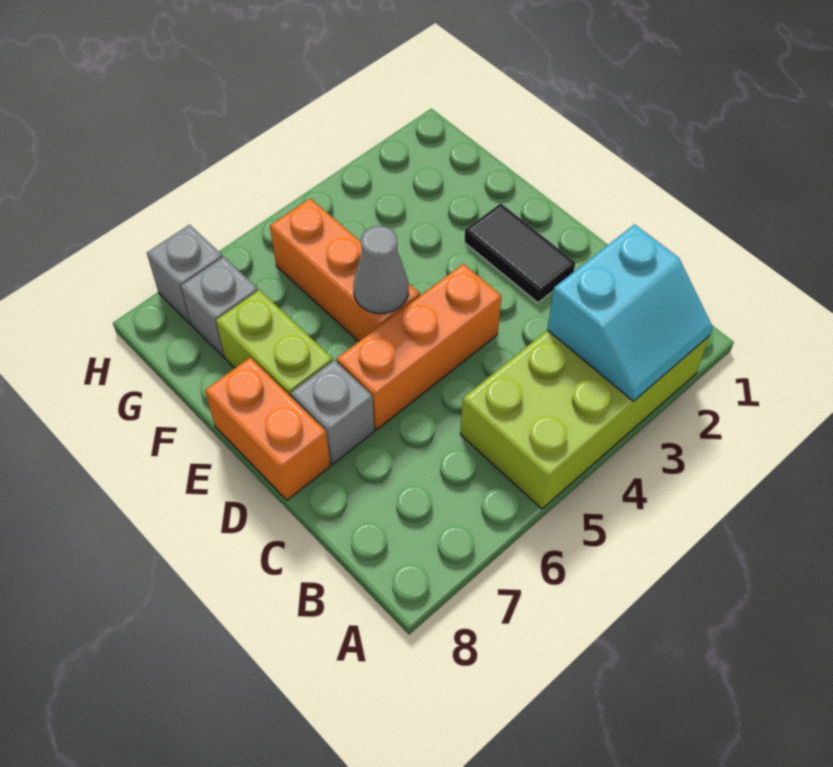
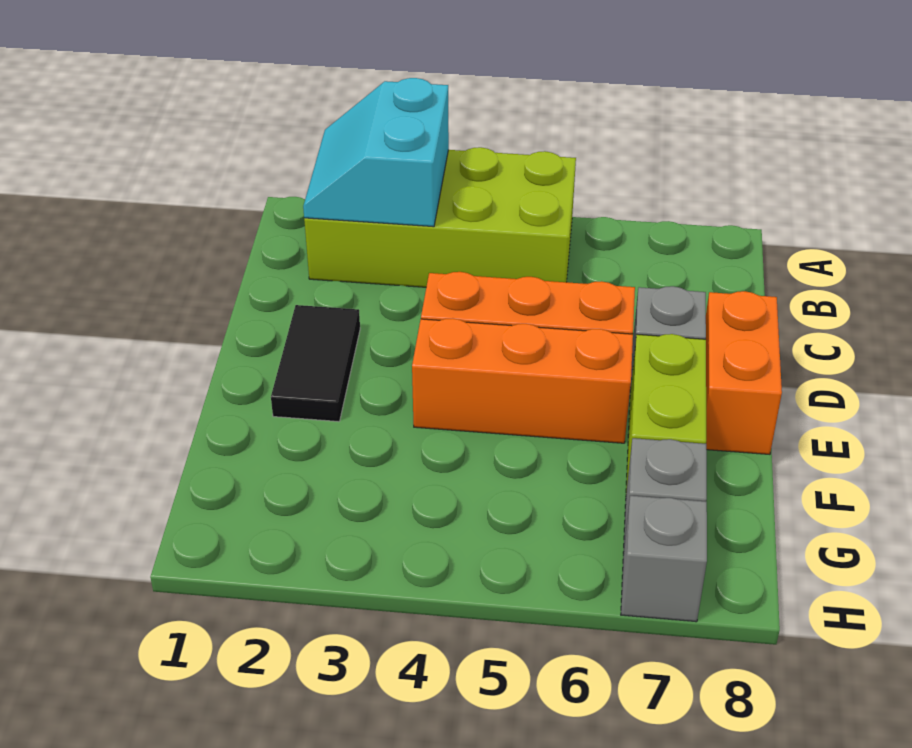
cyan slope A2:B3 level 2 top B -> cyan slope A2:B3 level 2 top 3
orange brick E5:G5 level 1 -> orange brick E4:E6 level 1
grey cone E5 level 2 -> none

